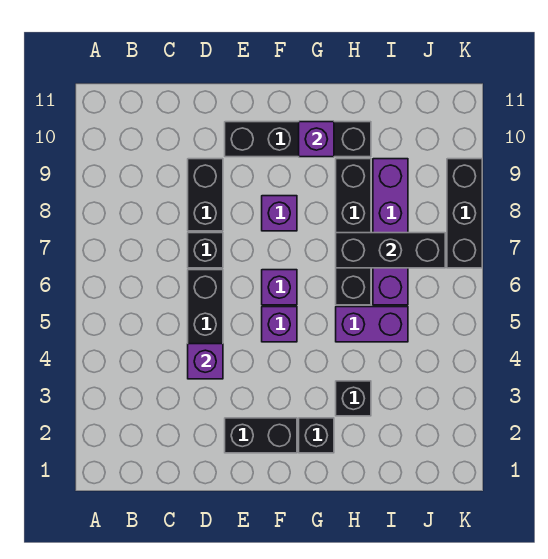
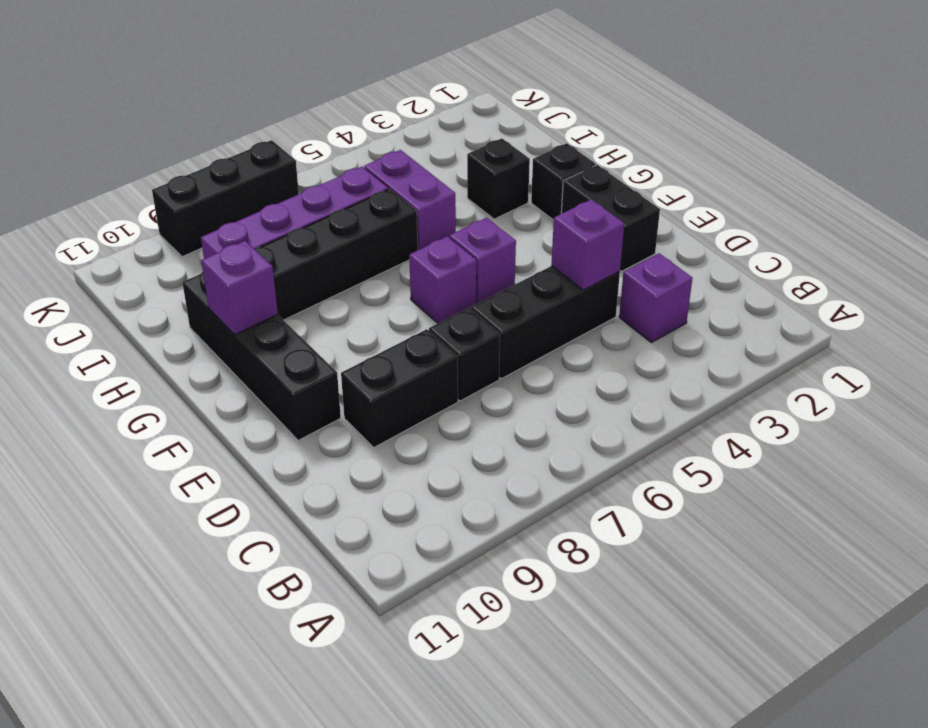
purple brick F8 level 1 -> purple brick C3 level 1
black brick H7:J7 level 2 -> none

